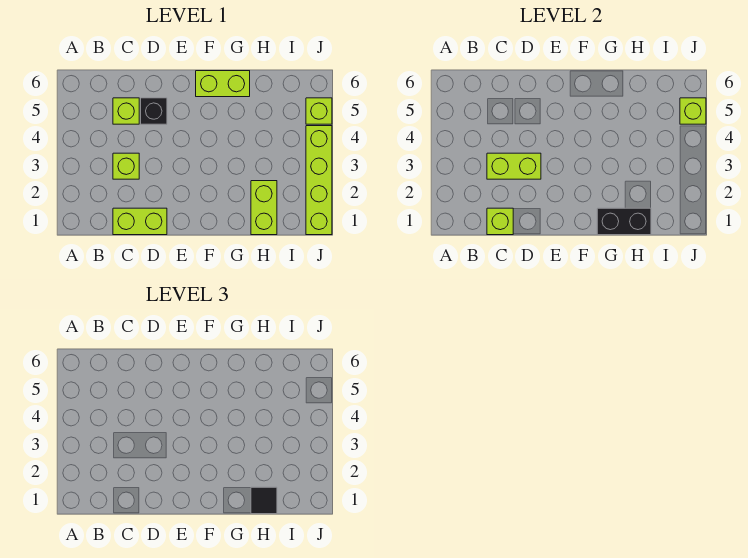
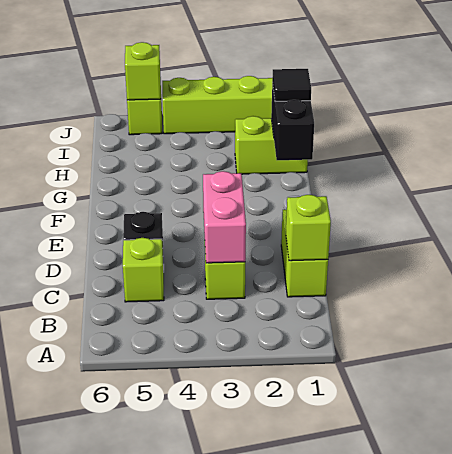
lime brick C3:D3 level 2 -> pink brick C3:D3 level 2
lime brick F6:G6 level 1 -> none

